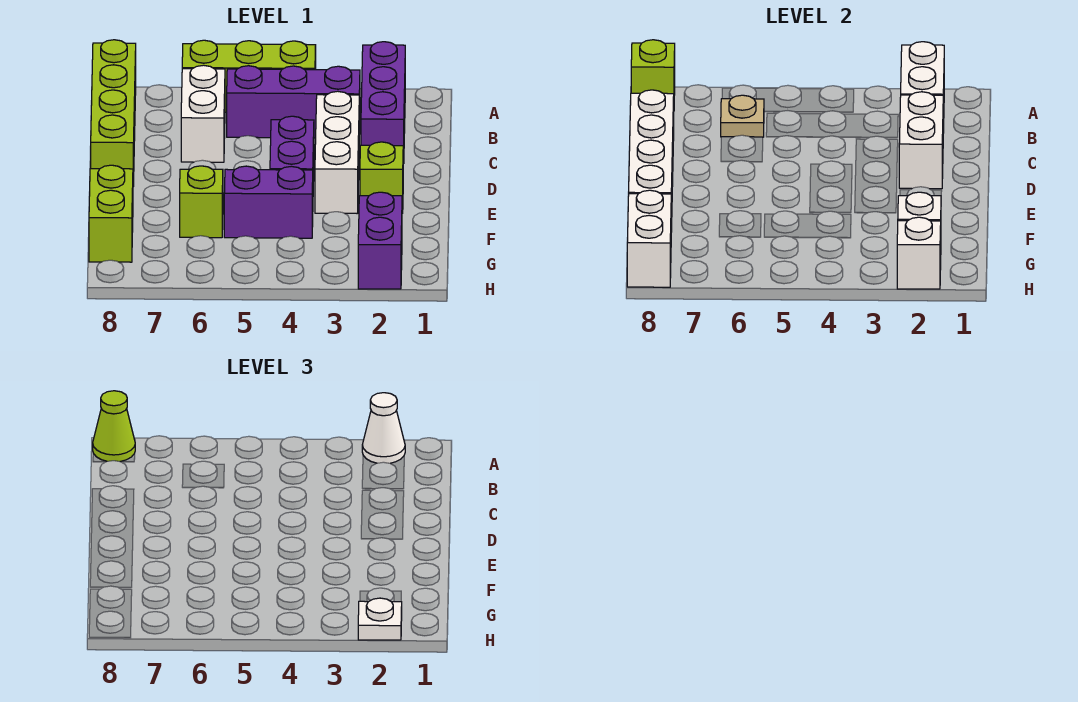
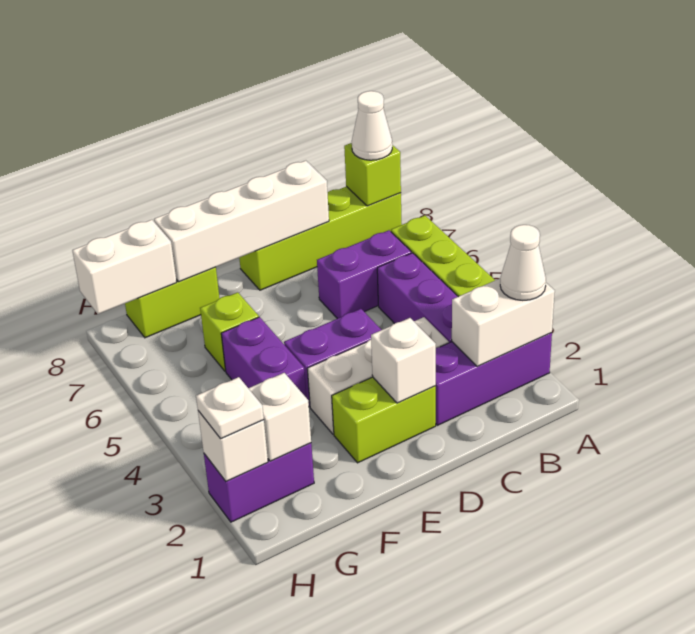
lime cone A8 level 3 -> white cone A8 level 3
white brick B6:C6 level 1 -> purple brick B6:C6 level 1
tan plate B6 level 2 -> none
white brick C2:D2 level 2 -> white brick D2 level 2
lime brick E2 level 1 -> lime brick D2:E2 level 1

